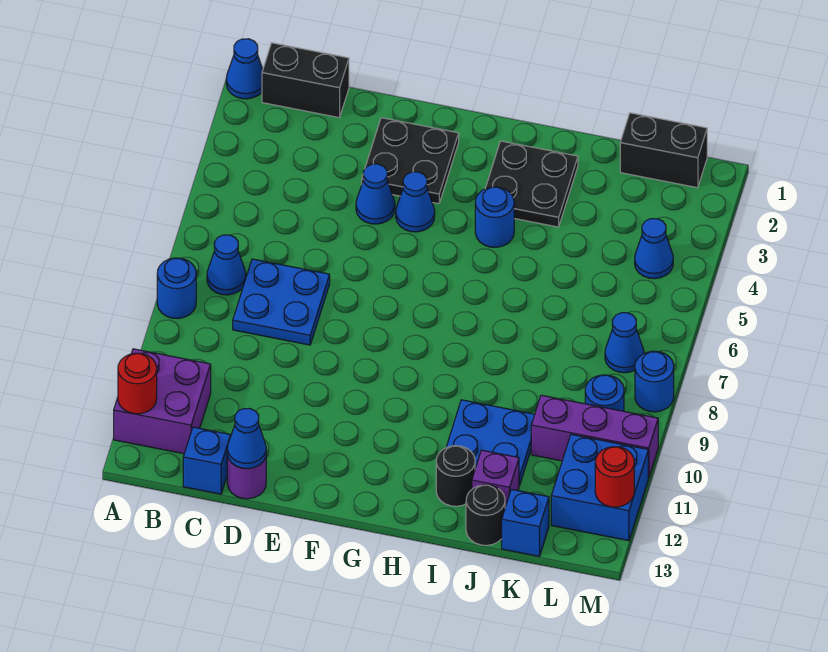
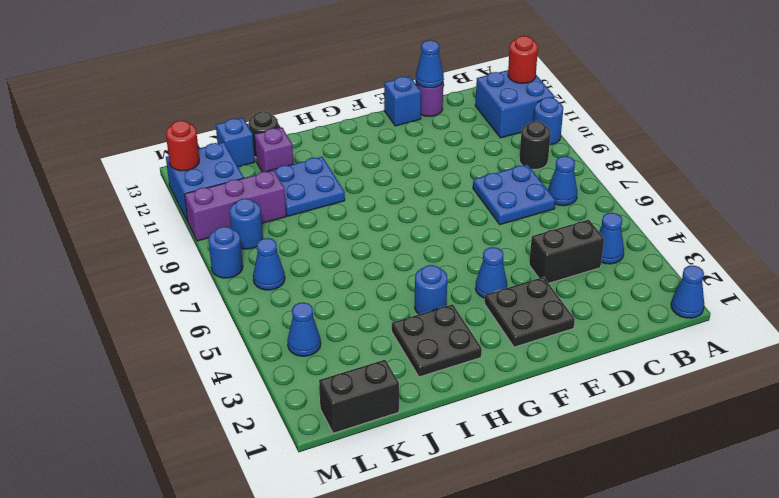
blue round brick A8 level 1 -> blue round brick A10 level 1
purple brick A11:B12 level 1 -> blue brick A11:B12 level 1
black brick B1:C1 level 1 -> black brick C4:D4 level 1
blue brick C13 level 1 -> blue brick E13 level 1
blue cone E4 level 1 -> blue cone B4 level 1
black round brick I12 level 1 -> black round brick B9 level 1

